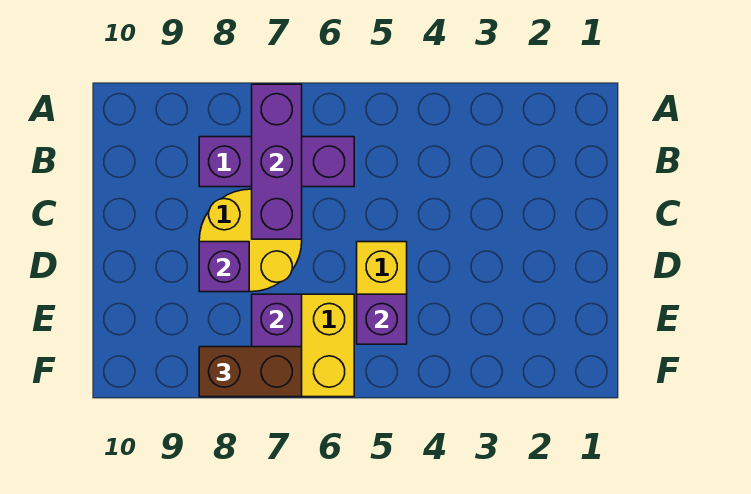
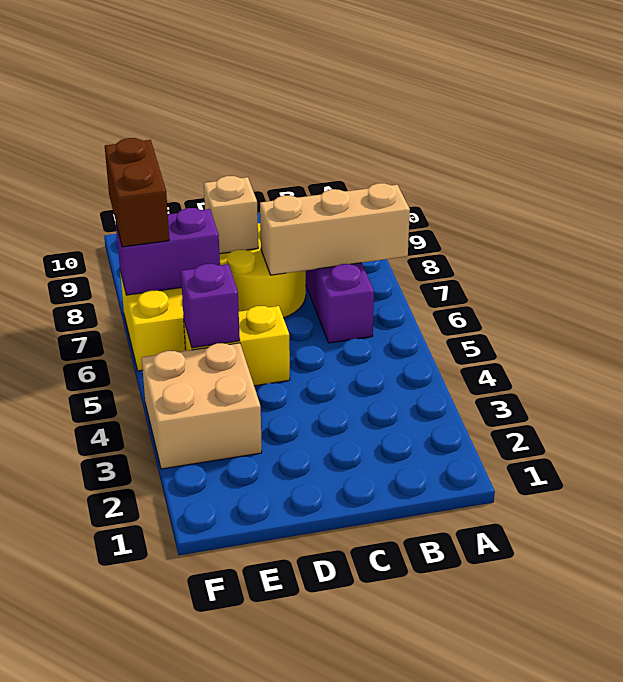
purple brick A7:C7 level 2 -> tan brick A7:C7 level 2
purple brick D8 level 2 -> tan brick D8 level 2
none -> tan brick E3:F4 level 1

